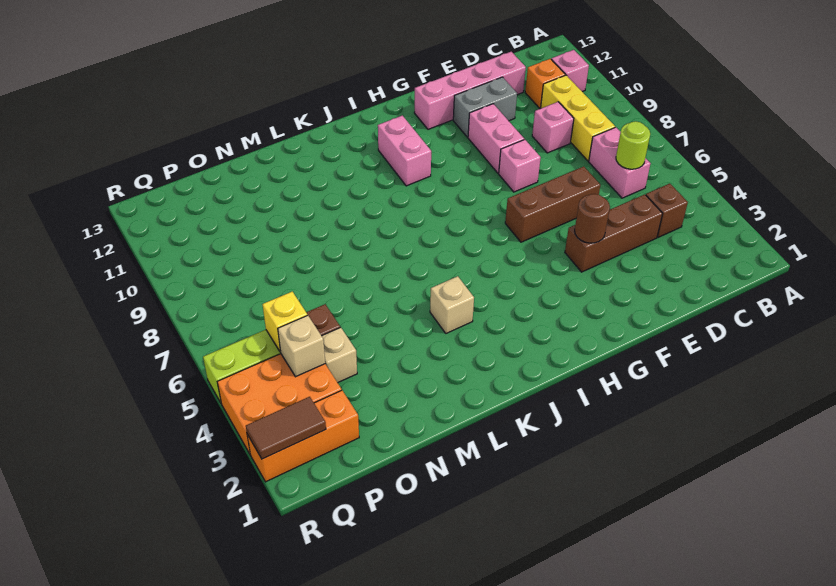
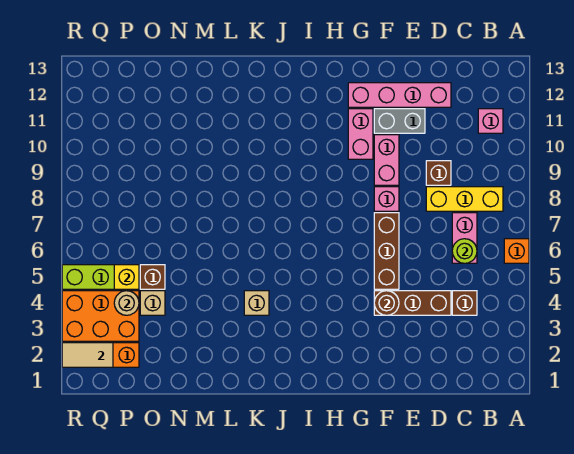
yellow brick C8:C10 level 1 -> yellow brick B8:D8 level 1
orange brick C11 level 1 -> orange brick A6 level 1
pink brick D9 level 1 -> brown brick D9 level 1
brown brick E6:G6 level 1 -> brown brick F5:F7 level 1
pink brick I10:I11 level 1 -> pink brick G10:G11 level 1
tan brick P4 level 2 -> tan round brick P4 level 2
brown tile Q2:R2 level 2 -> tan tile Q2:R2 level 2

